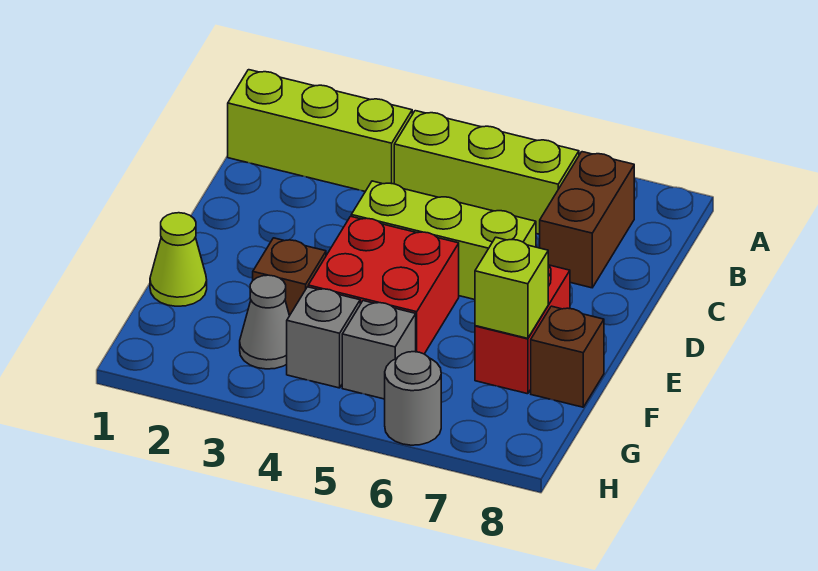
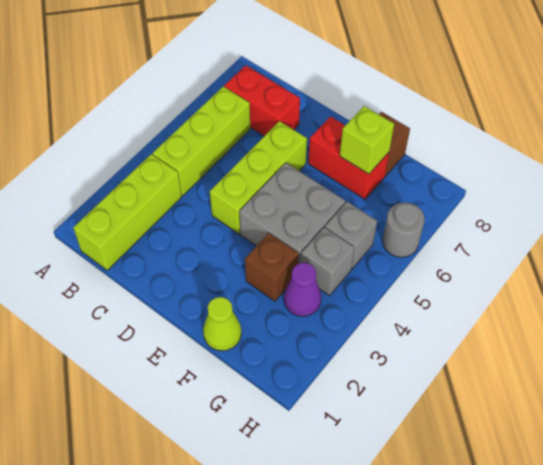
brown brick B7:C7 level 1 -> red brick B7:C7 level 1
red brick E4:F5 level 1 -> grey brick E4:F5 level 1
grey cone G3 level 1 -> purple cone G3 level 1

